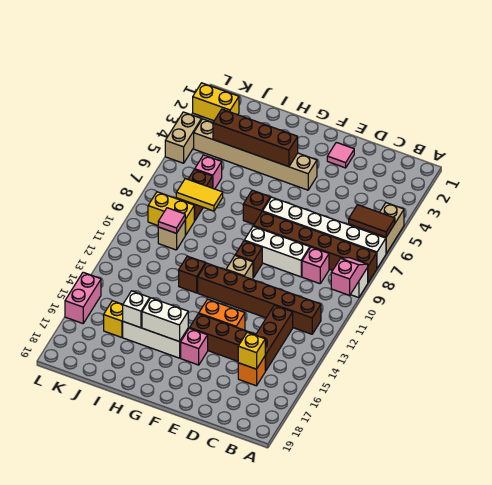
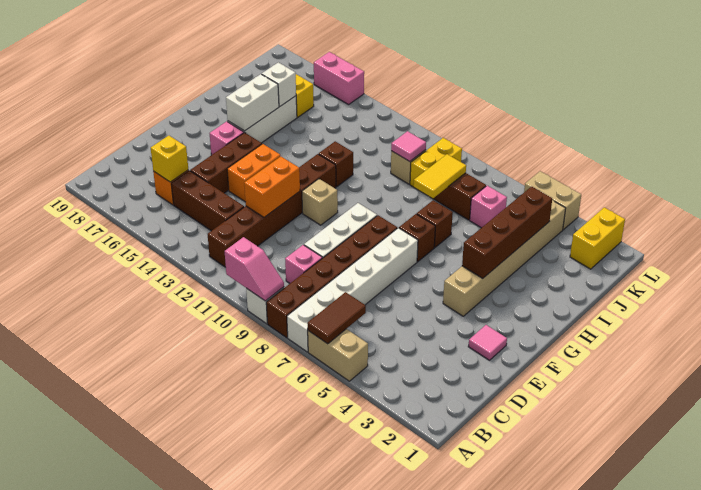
none -> orange brick D12:E12 level 2
brown brick F10 level 1 -> brown brick H7 level 1

